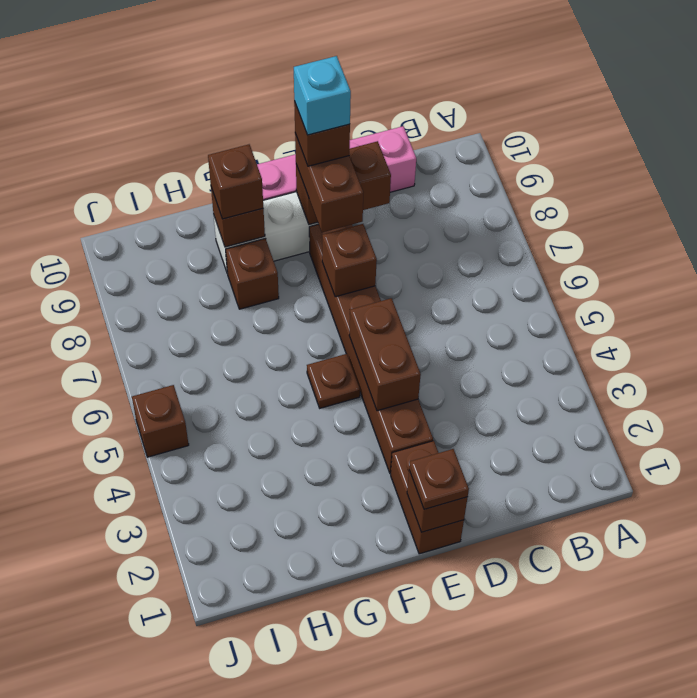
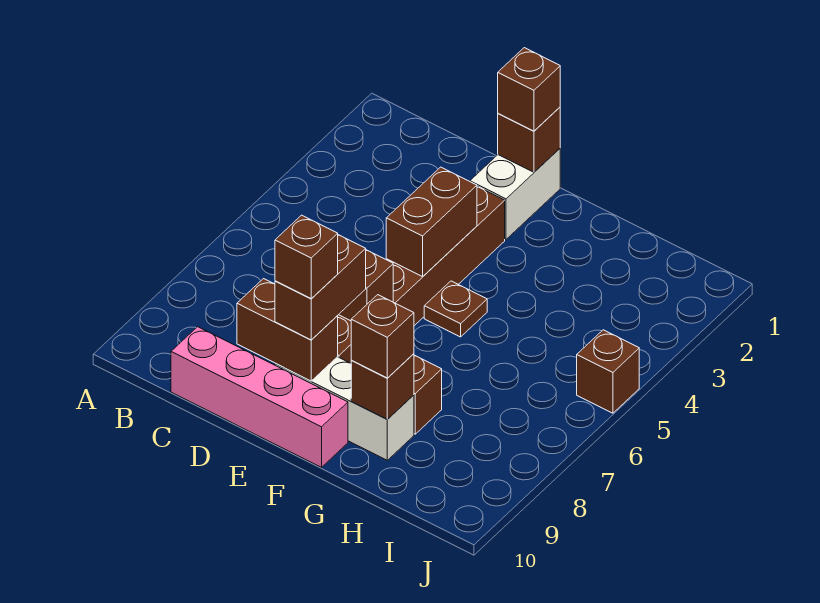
brown brick E1:E2 level 1 -> white brick E1:E2 level 1
brown plate E1 level 3 -> brown brick E1 level 3
cyan brick E9 level 5 -> none

